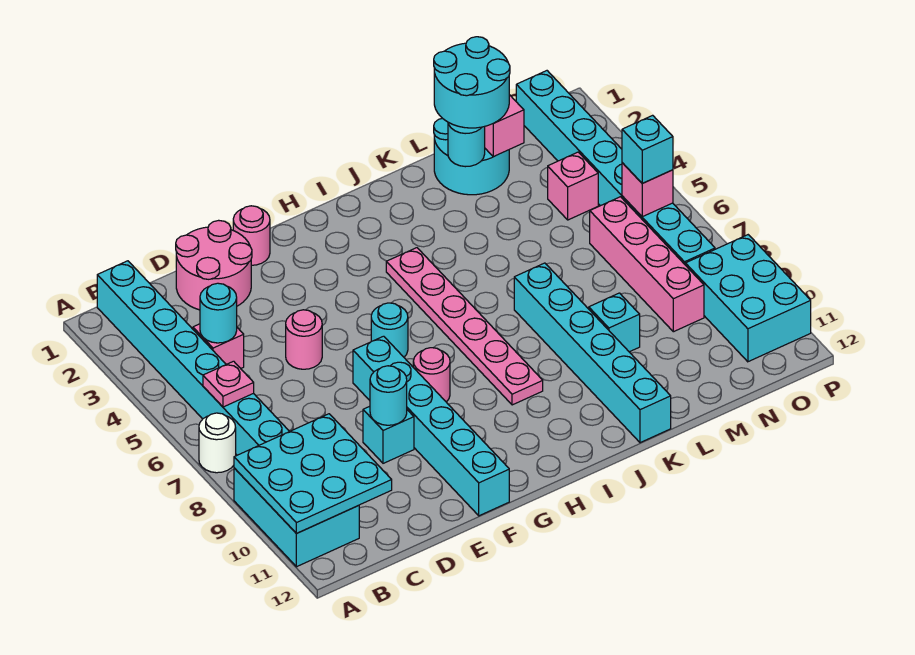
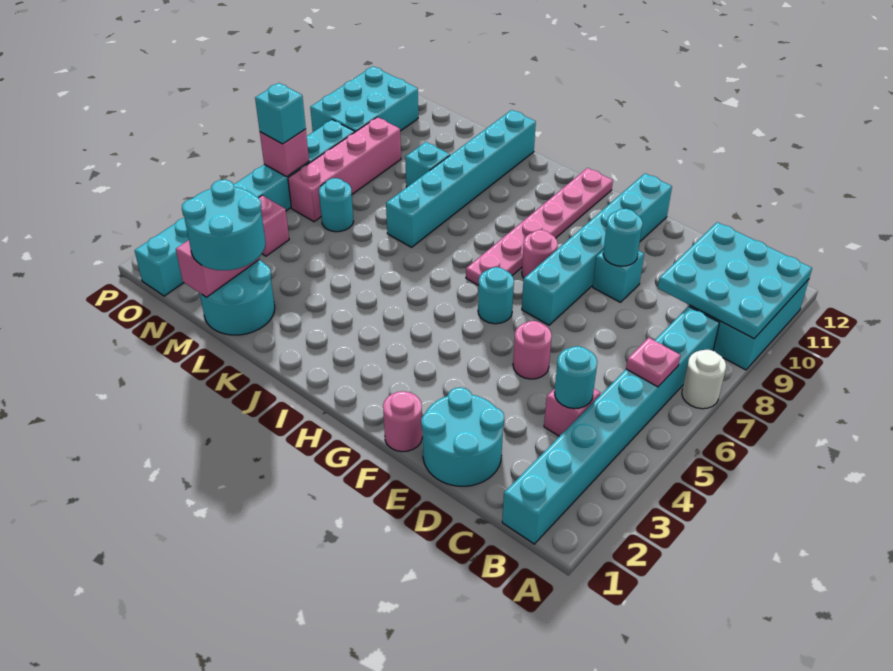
pink round brick D1:E2 level 1 -> cyan round brick D1:E2 level 1
pink plate I4:I9 level 1 -> pink plate H7:H12 level 1
cyan round brick L2 level 2 -> cyan round brick M6 level 1

